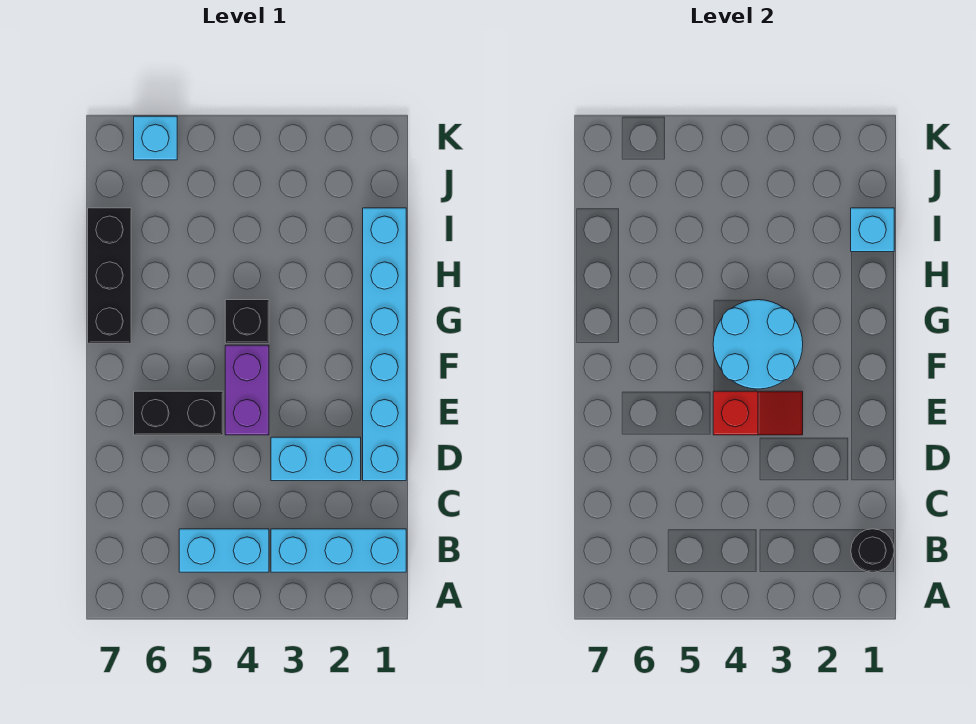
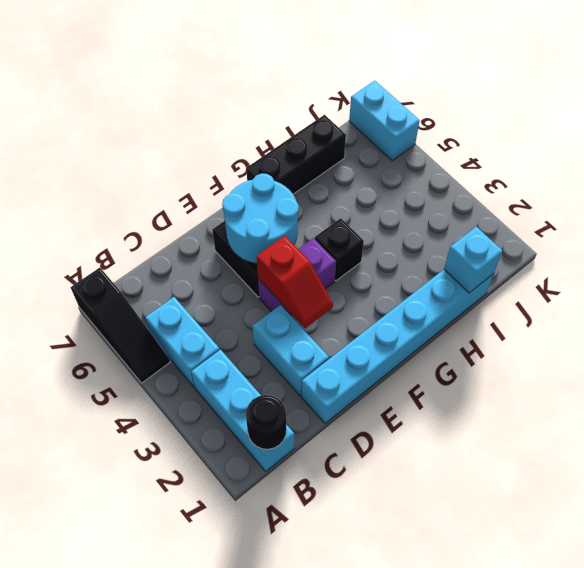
none -> black slope A5:A7 level 1 top 7
cyan round brick F3:G4 level 2 -> cyan round brick E5:F6 level 2
cyan brick K6 level 1 -> cyan brick K6:K7 level 1

